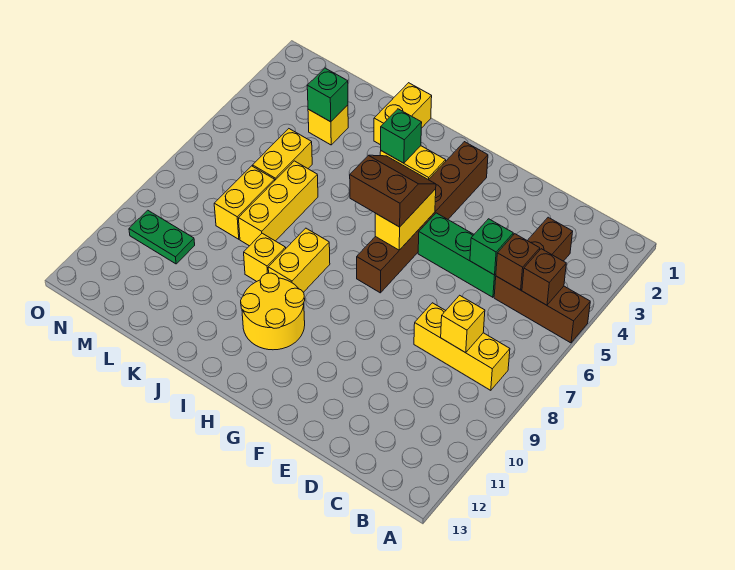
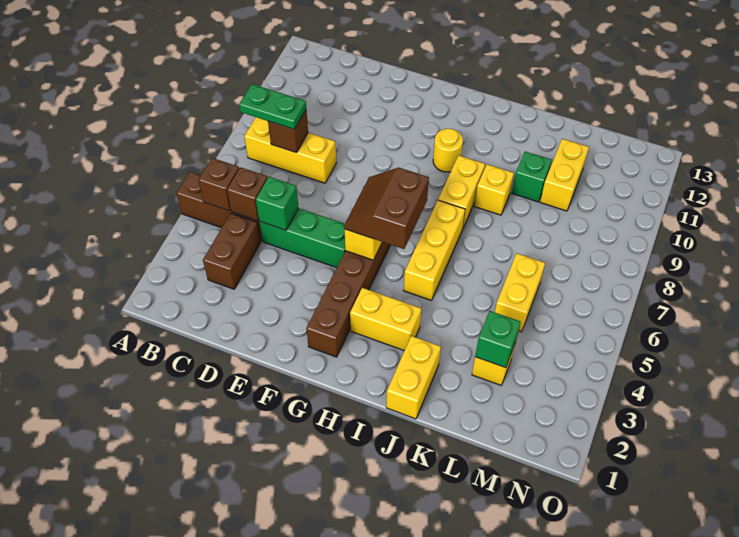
yellow brick C8 level 2 -> brown brick C8 level 2
brown slope G5:H6 level 3 top 6 -> brown slope G5:H6 level 3 top H
yellow round brick H10:I11 level 1 -> yellow round brick H10 level 1
green brick I3 level 2 -> green brick K10 level 1
yellow brick K6:K8 level 1 -> yellow brick I5:I7 level 1
yellow brick L7:L8 level 1 -> yellow brick L10:L11 level 1
green plate M10:N10 level 1 -> green plate B8:C8 level 3

